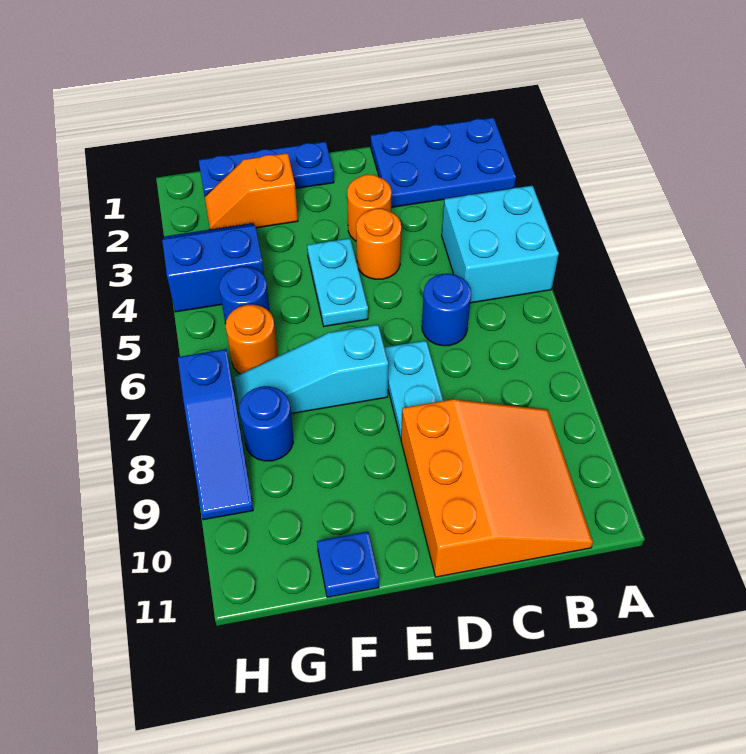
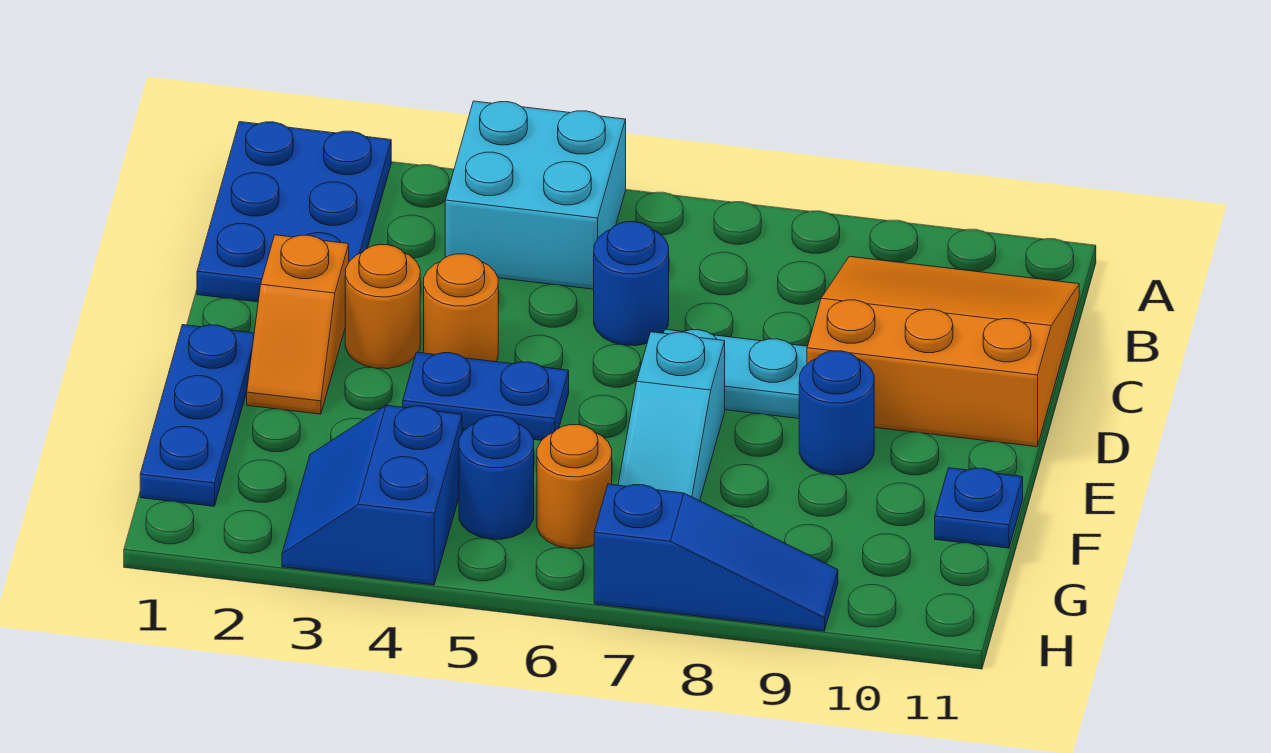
cyan plate E4:E5 level 1 -> blue plate E4:E5 level 1
orange slope F2:G2 level 1 top F -> orange slope D2:E2 level 1 top D
blue round brick G8 level 1 -> blue round brick E9 level 1

